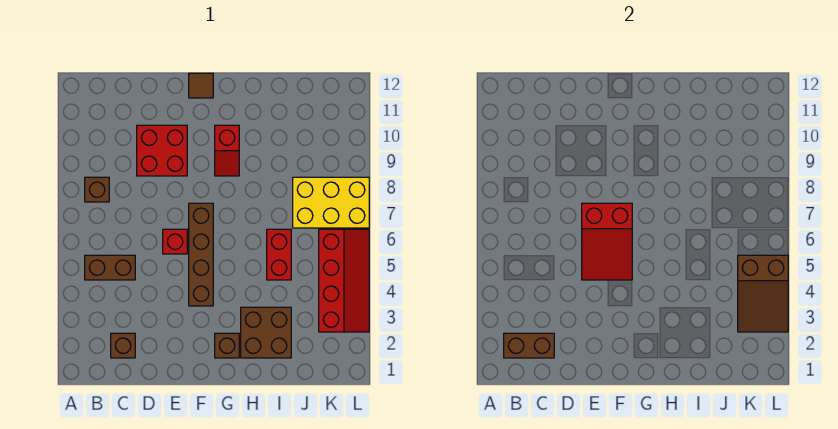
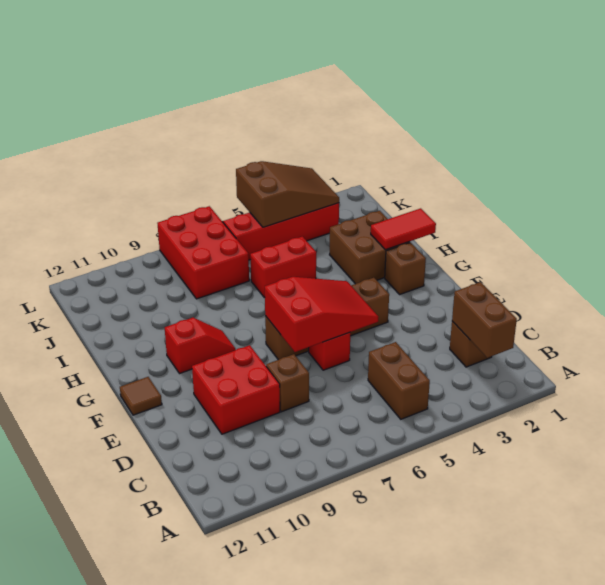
brown brick B8 level 1 -> brown brick D8 level 1
none -> red tile H1:H2 level 2
yellow brick J7:L8 level 1 -> red brick J7:L8 level 1

